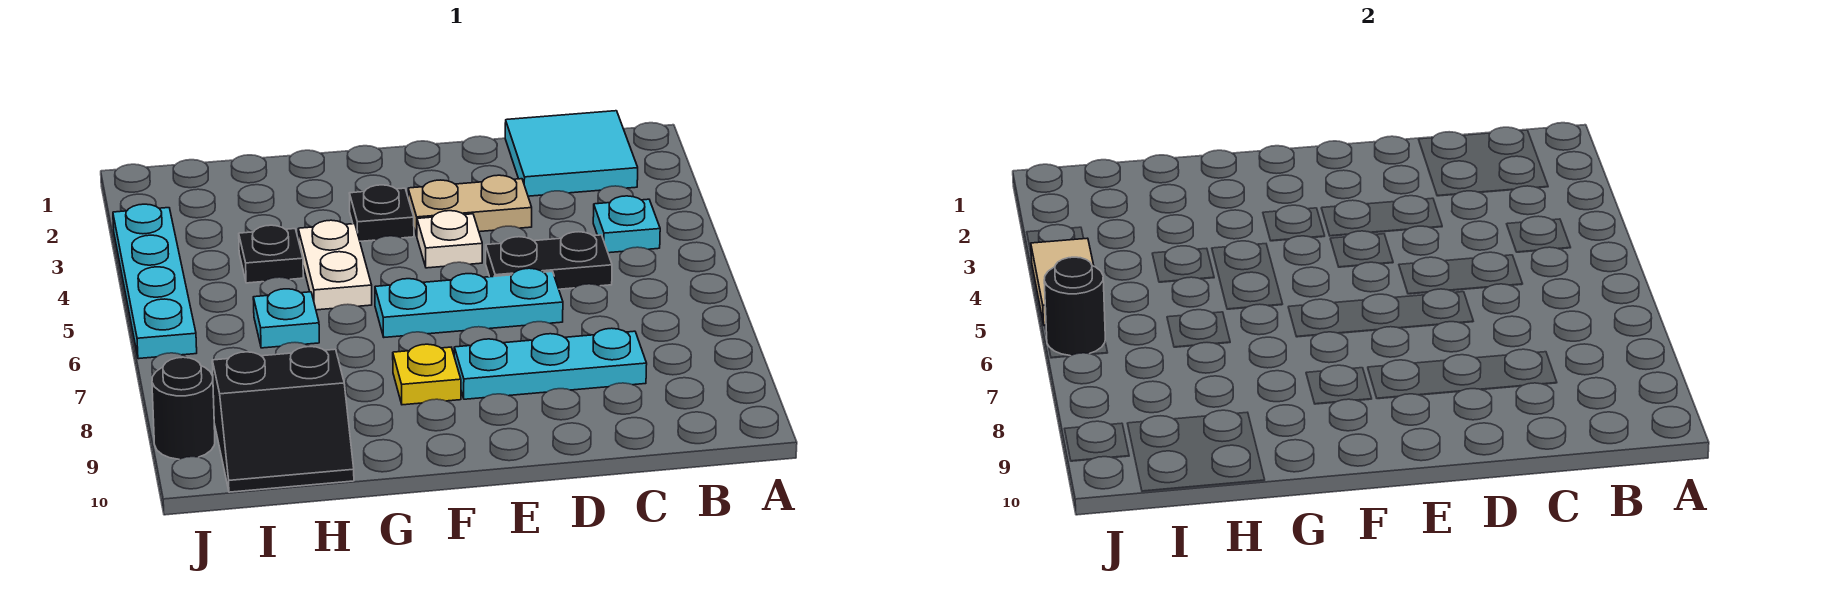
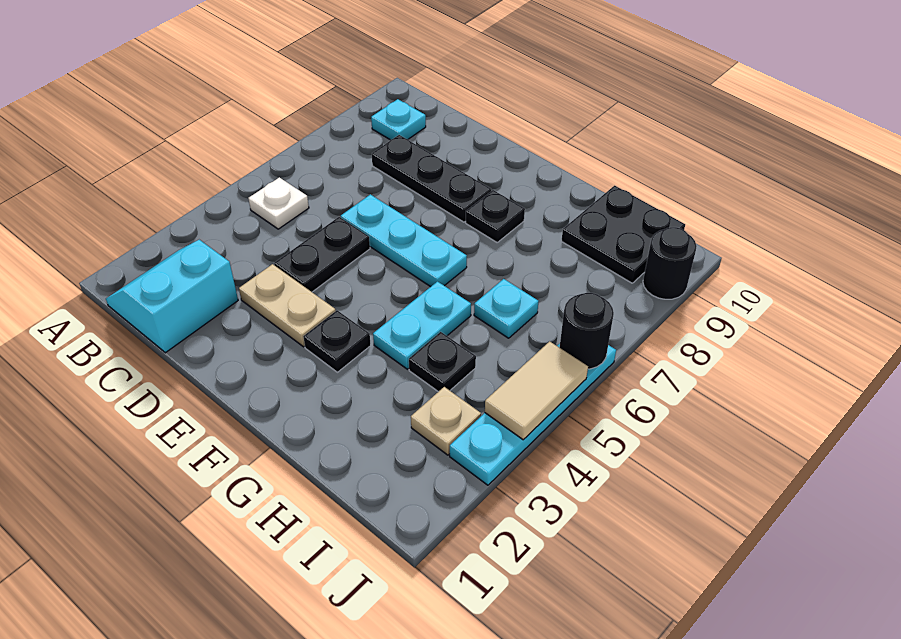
cyan tile B1:C2 level 1 -> cyan slope B1:C2 level 1 top C
cyan plate B4 level 1 -> cyan plate B9 level 1
black plate C5:D5 level 1 -> black plate D4:D5 level 1
cyan plate C8:E8 level 1 -> black plate C8:E8 level 1
white plate E4 level 1 -> white plate B5 level 1
yellow plate F8 level 1 -> black plate F8 level 1
white plate G4:G5 level 1 -> cyan plate G4:G5 level 1
black slope H9:I10 level 1 top 9 -> black plate H9:I10 level 1
none -> tan plate I3 level 1

